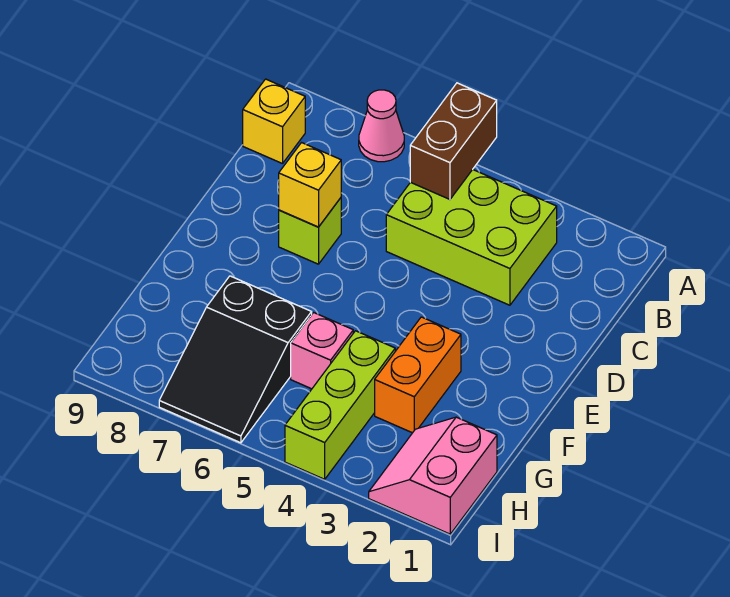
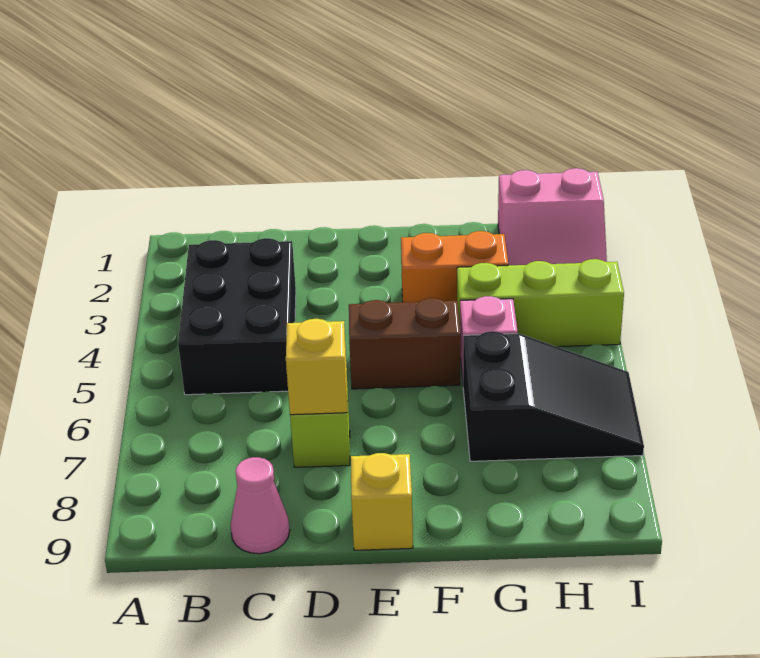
brown brick A5:B5 level 2 -> brown brick E5:F5 level 1
pink cone A7 level 1 -> pink cone C9 level 1
lime brick B3:C5 level 1 -> black brick B3:C5 level 1
yellow brick B9 level 1 -> yellow brick E9 level 1

